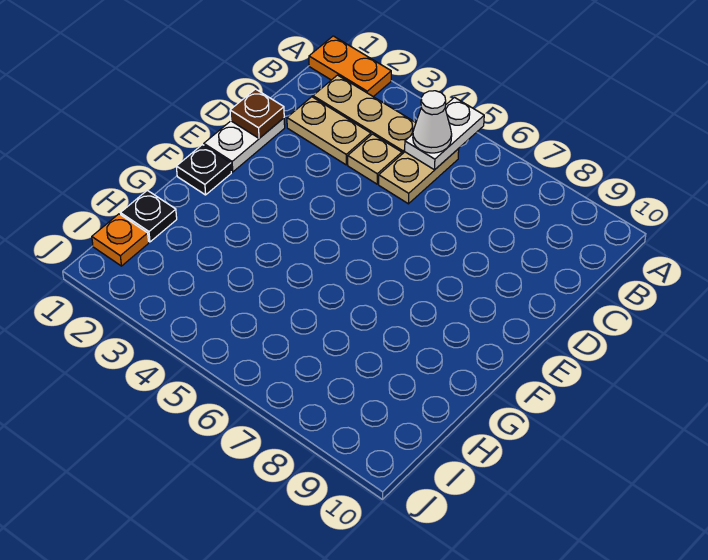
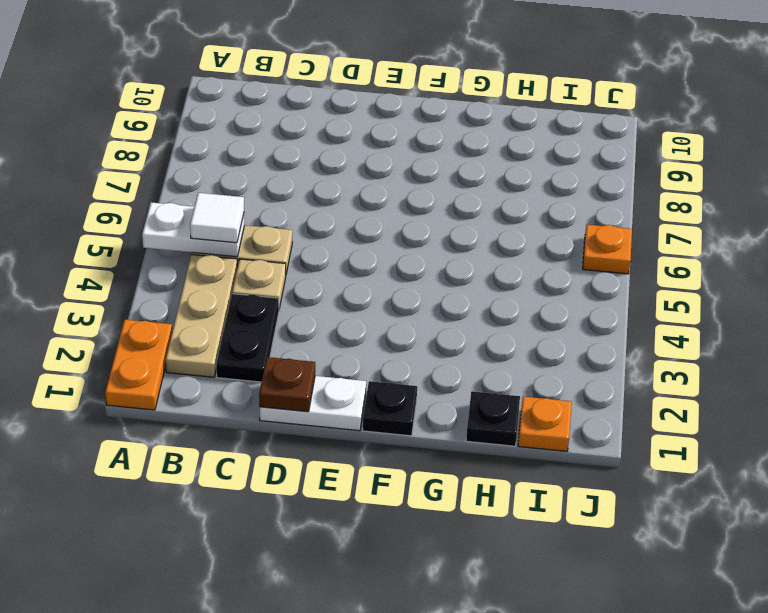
white cone B5 level 3 -> white tile B5 level 3
tan plate C2:C3 level 1 -> black plate C2:C3 level 1
none -> orange plate J6 level 1

